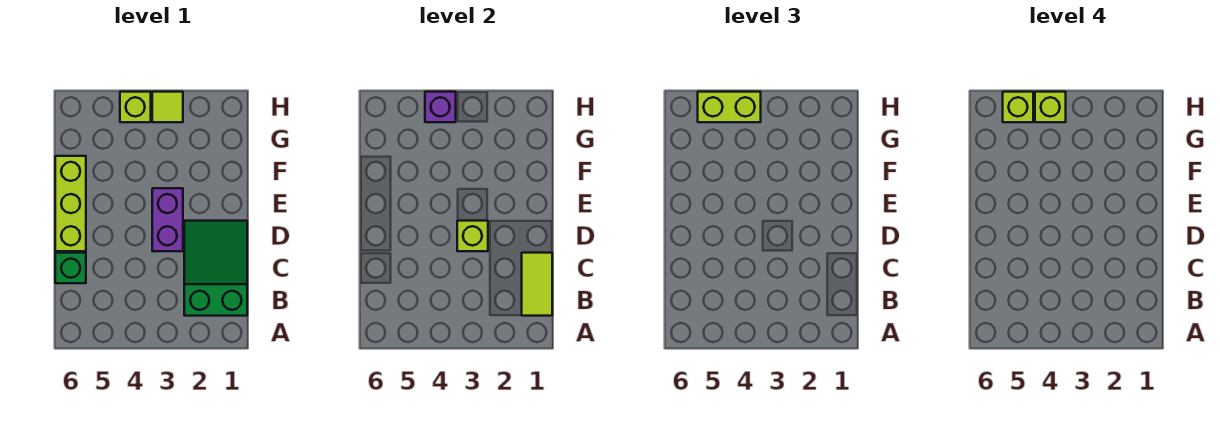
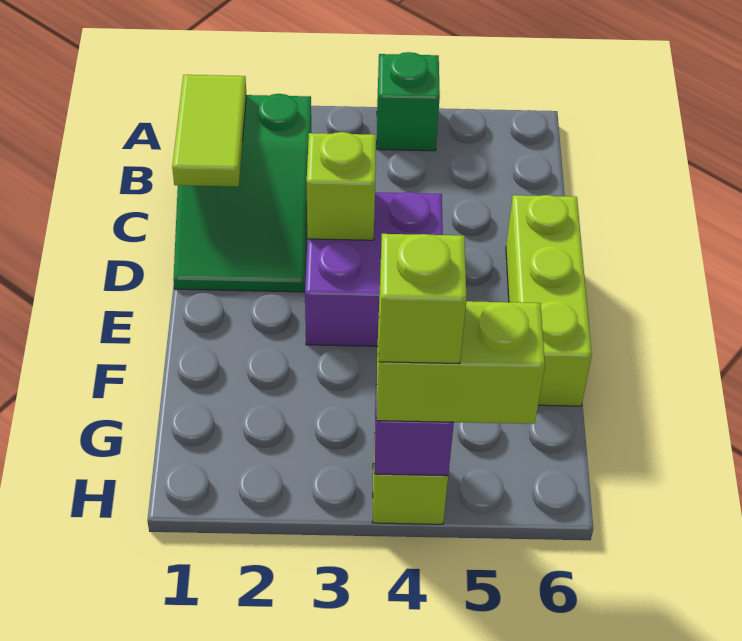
green brick C6 level 1 -> green brick A4 level 1
purple brick D3:E3 level 1 -> purple brick D3:E4 level 1
lime tile H3 level 1 -> none
lime brick H5 level 4 -> none

